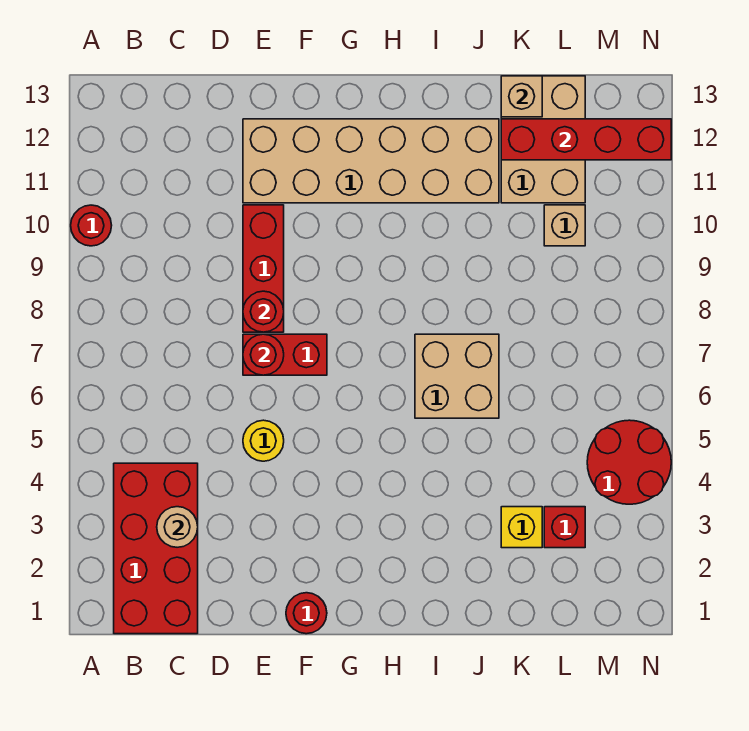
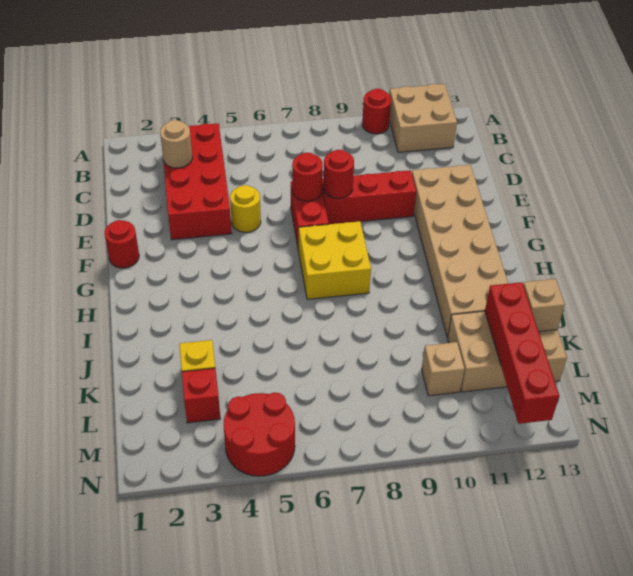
red brick B1:C4 level 1 -> red brick B3:E4 level 1
none -> yellow brick G7:H8 level 1
tan brick I6:J7 level 1 -> tan brick A11:B12 level 1

